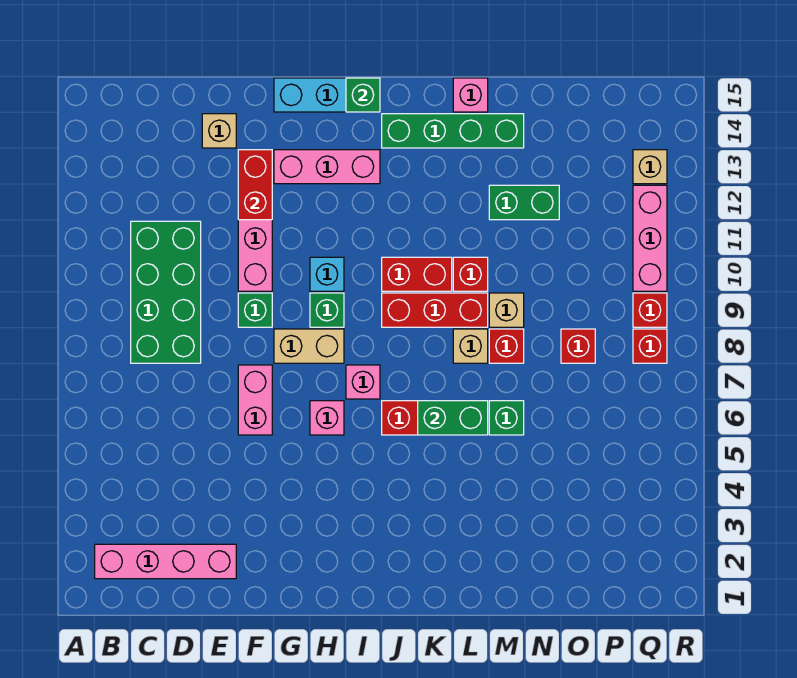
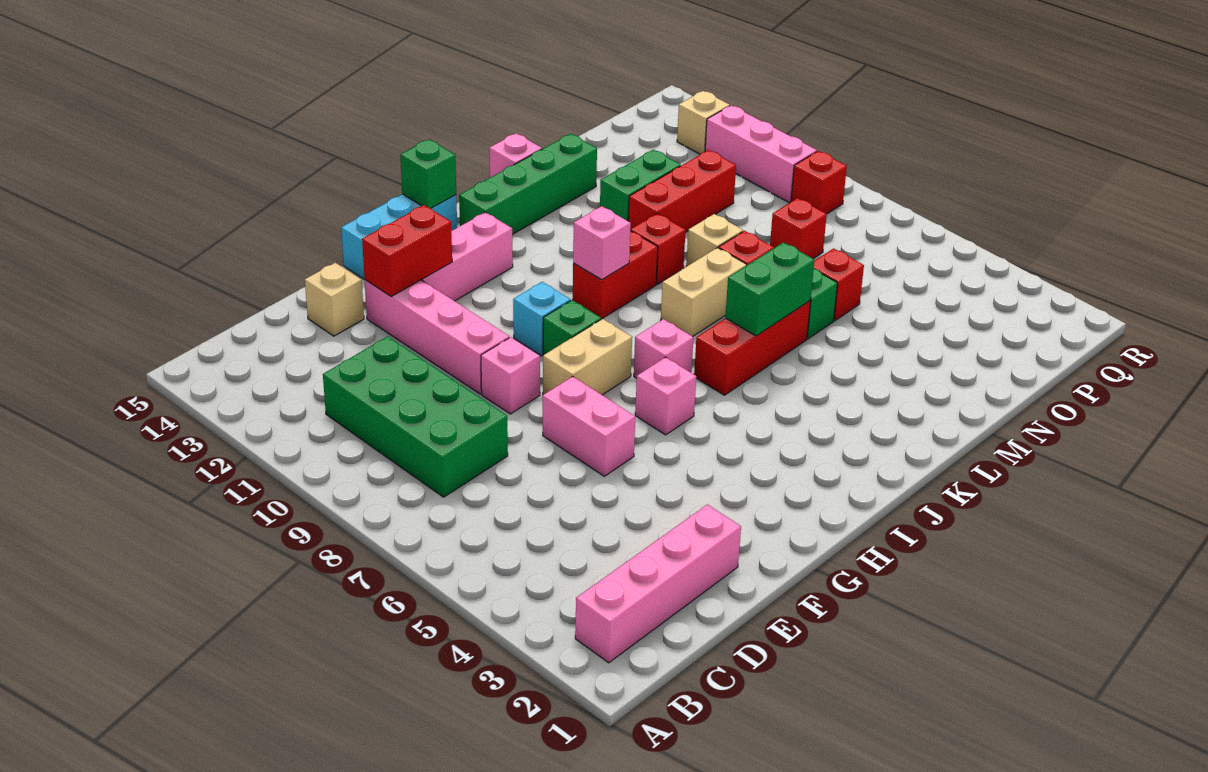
green brick F9 level 1 -> pink brick F9 level 1
red brick F12:F13 level 2 -> red brick F13:G13 level 2
red brick J9:L9 level 1 -> red brick M11:O11 level 1
none -> pink brick J10 level 2
tan brick L8 level 1 -> tan brick K8:L8 level 1
red brick Q8 level 1 -> red brick N6 level 1

